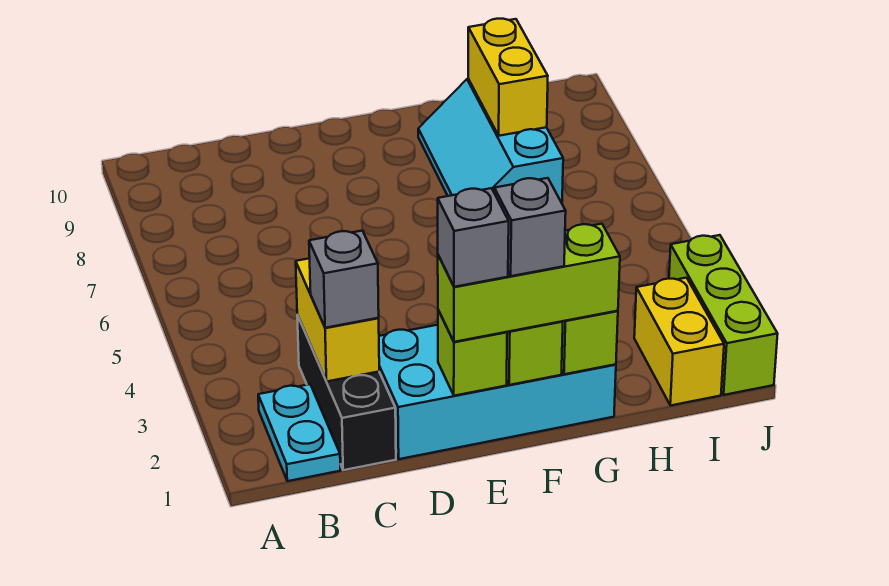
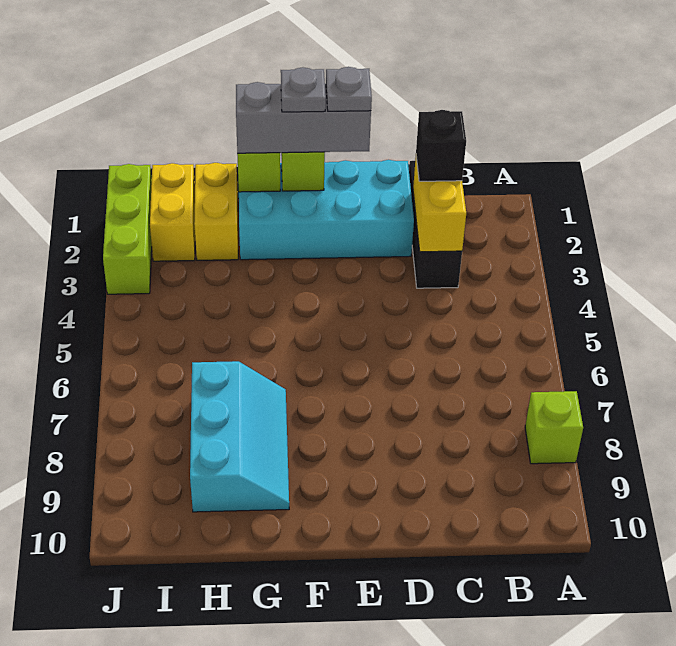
cyan plate B1:B2 level 1 -> none
grey brick C2 level 3 -> black brick C2 level 3
lime brick E1 level 2 -> lime brick A8 level 1
lime brick E1:G1 level 3 -> grey brick E1:G1 level 3
grey brick E1 level 4 -> grey plate E1 level 4
grey brick F1 level 4 -> grey plate F1 level 4
yellow brick H8:H9 level 2 -> yellow brick H1:H2 level 1

